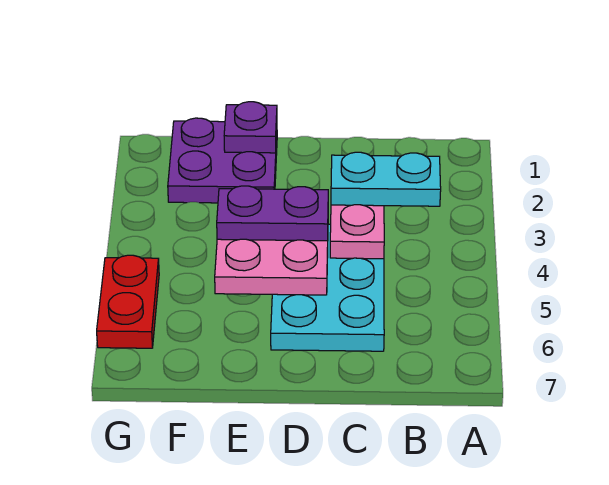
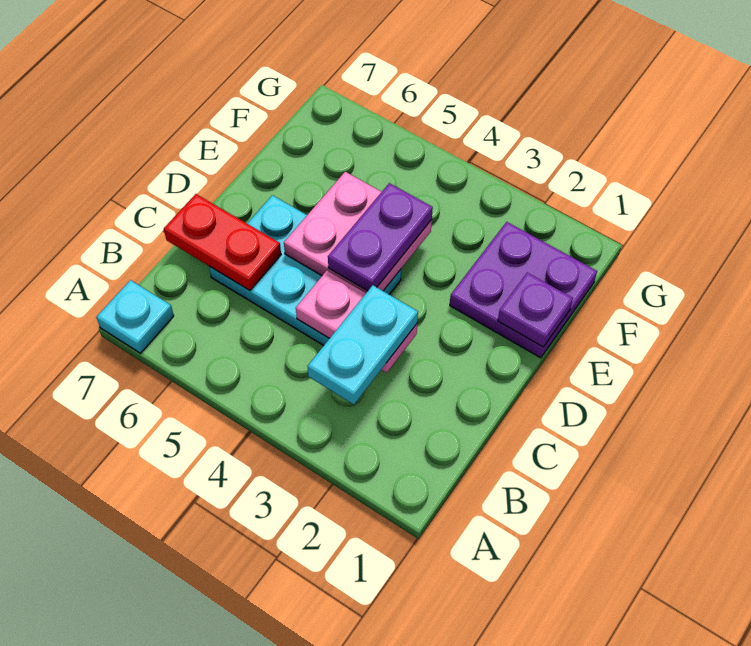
none -> cyan plate A7 level 1
red plate G5:G6 level 1 -> red plate C6:C7 level 2

